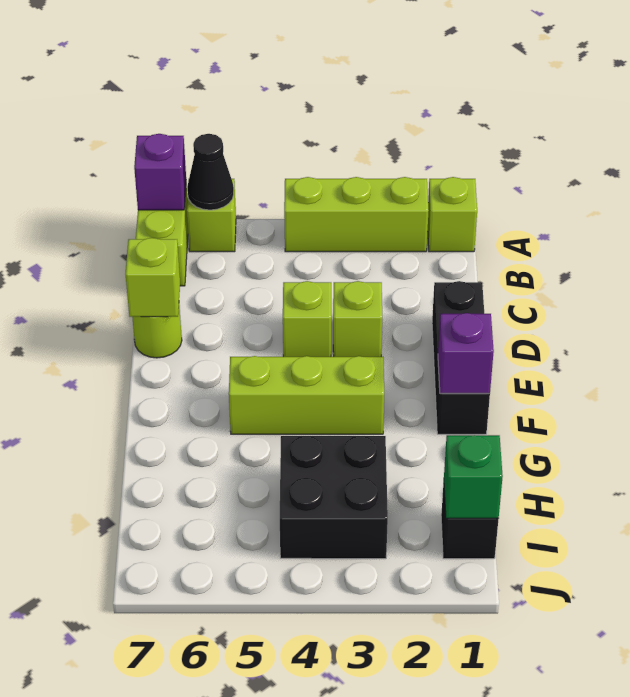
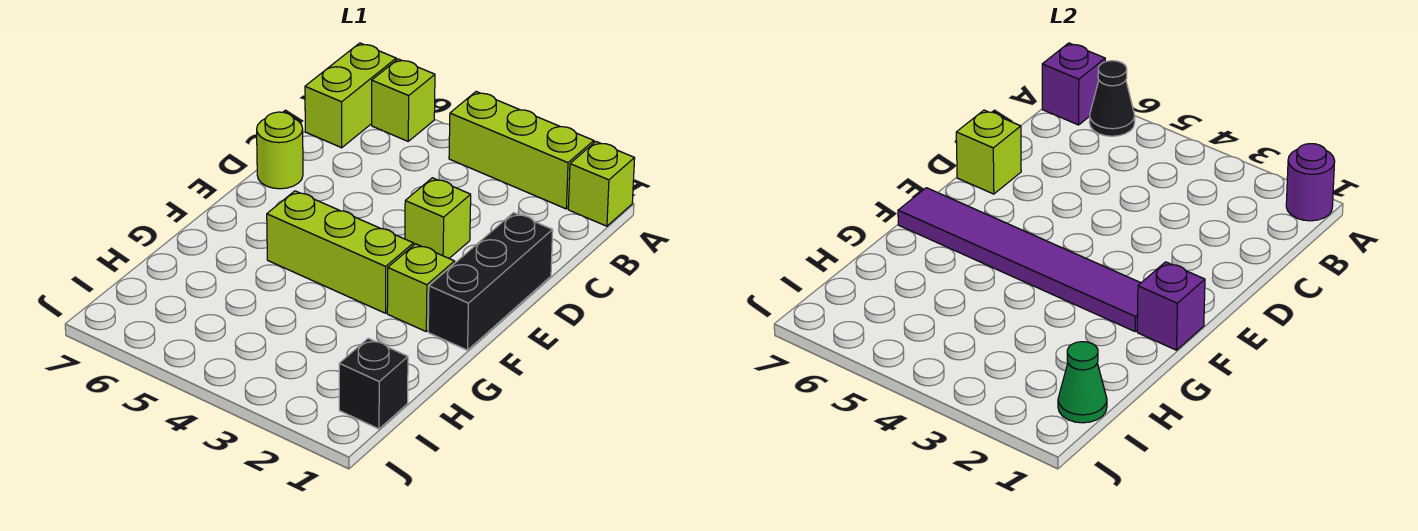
none -> purple round brick A1 level 2
lime brick D4 level 1 -> lime brick F2 level 1
none -> purple tile F2:F7 level 2
black brick H3:I4 level 1 -> none
green brick I1 level 2 -> green cone I1 level 2

